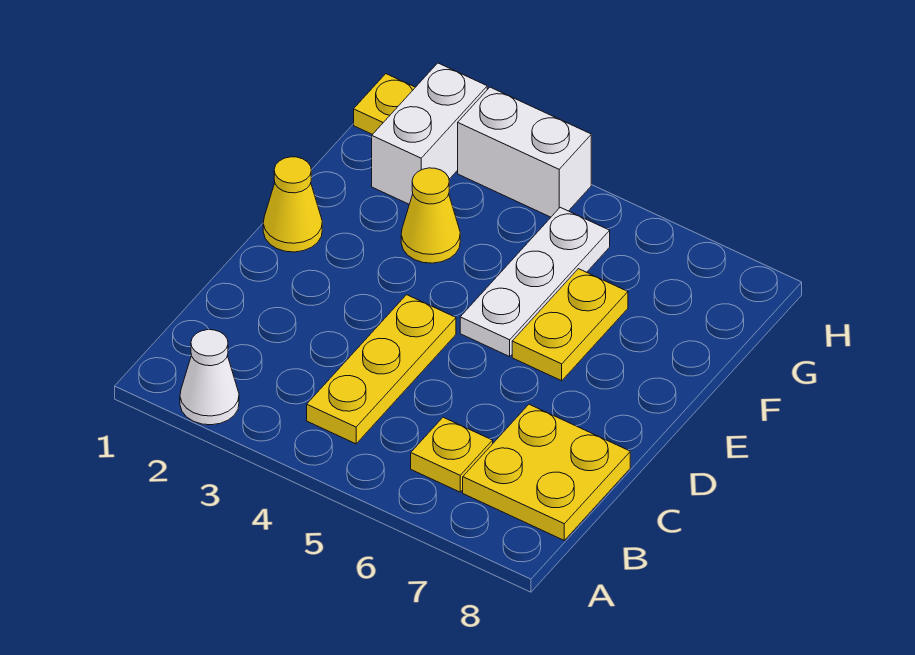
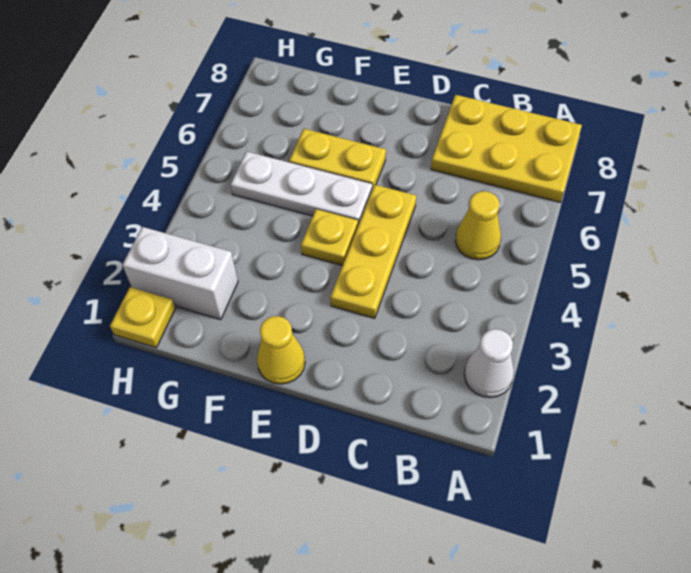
yellow plate B4:D4 level 1 -> yellow plate D3:D5 level 1
yellow plate B6 level 1 -> yellow plate E4 level 1
yellow plate B7:C8 level 1 -> yellow plate A7:C8 level 1
yellow cone F3 level 1 -> yellow cone B5 level 1
white brick H3:H4 level 1 -> none

